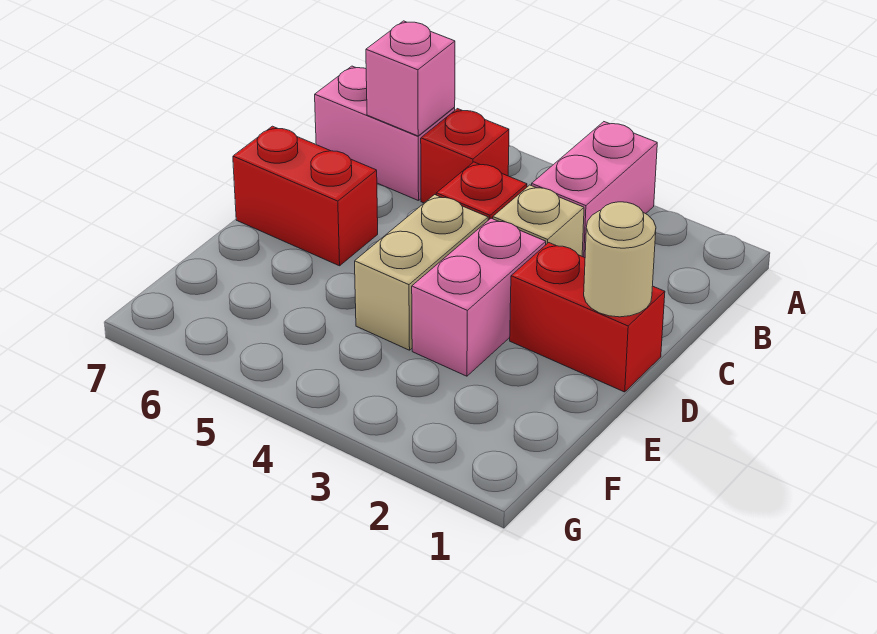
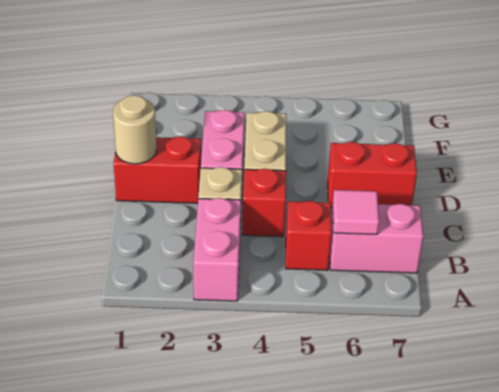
pink brick B6 level 2 -> pink tile B6 level 2

